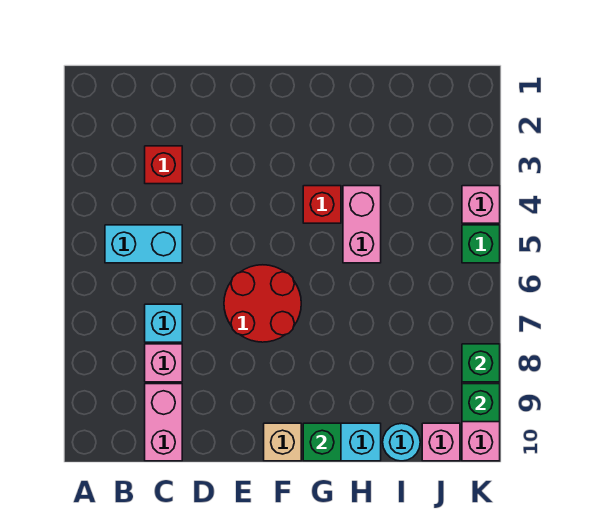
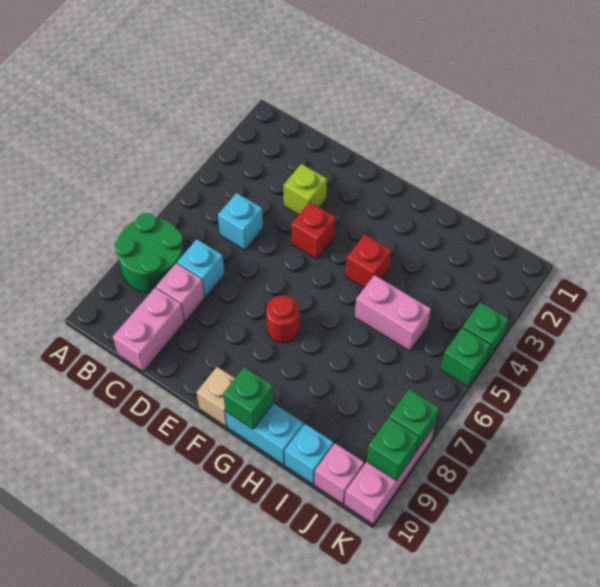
none -> green round brick A7:B8 level 1
cyan brick B5:C5 level 1 -> cyan brick C5 level 1
red brick C3 level 1 -> red brick E4 level 1
none -> lime brick D3 level 1
red round brick E6:F7 level 1 -> red round brick F7 level 1
pink brick H4:H5 level 1 -> pink brick H5:I5 level 1
cyan round brick I10 level 1 -> cyan brick I10 level 1
pink brick K4 level 1 -> green brick K4 level 1

